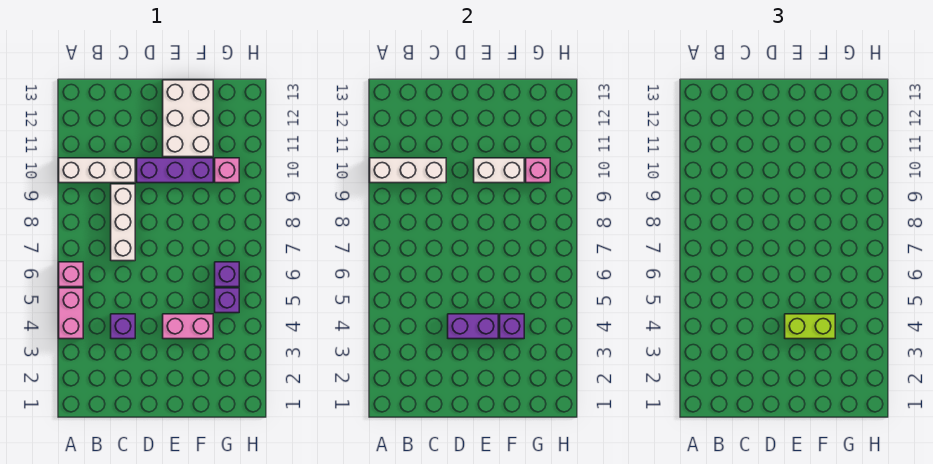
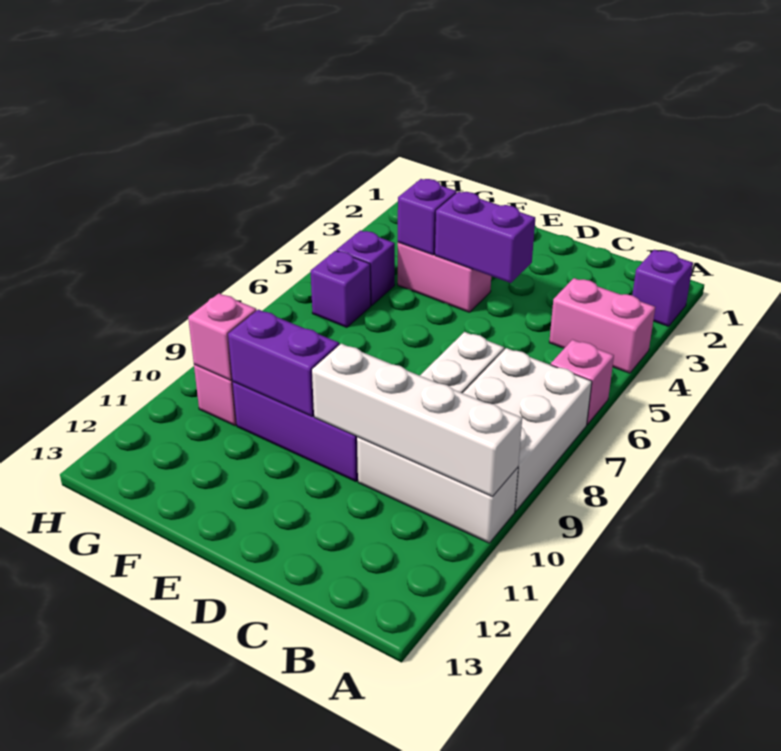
pink brick A4:A5 level 1 -> pink brick A4:B4 level 1
white brick A10:C10 level 2 -> white brick A10:D10 level 2
purple brick C4 level 1 -> purple brick A2 level 1
lime brick E4:F4 level 3 -> none
white brick E10:F10 level 2 -> purple brick E10:F10 level 2
white brick E11:F13 level 1 -> white brick A7:B9 level 1

